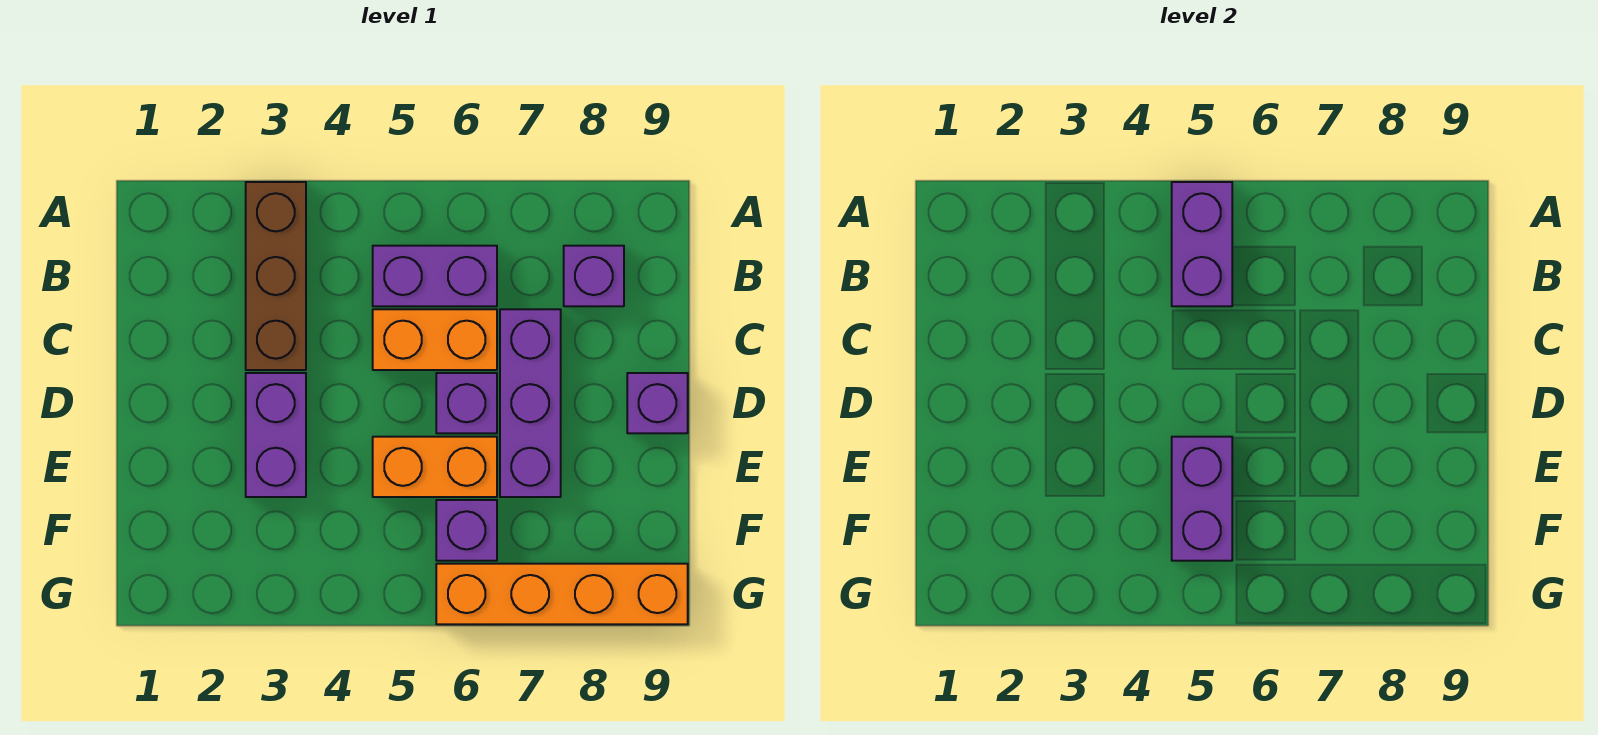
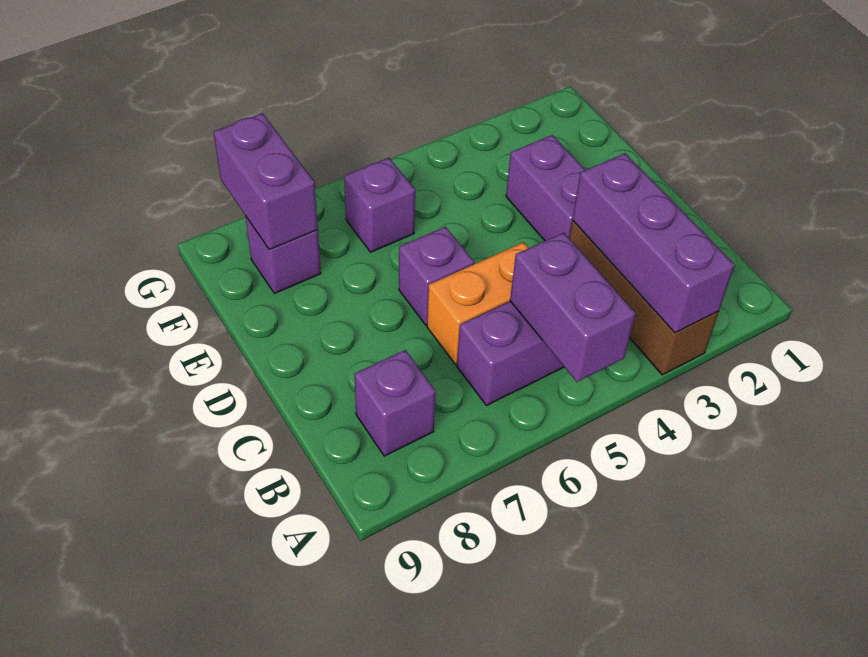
purple brick C7:E7 level 1 -> purple brick A3:C3 level 2
purple brick D9 level 1 -> purple brick F8 level 1
orange brick E5:E6 level 1 -> none
purple brick E5:F5 level 2 -> purple brick F8:G8 level 2
orange brick G6:G9 level 1 -> none

